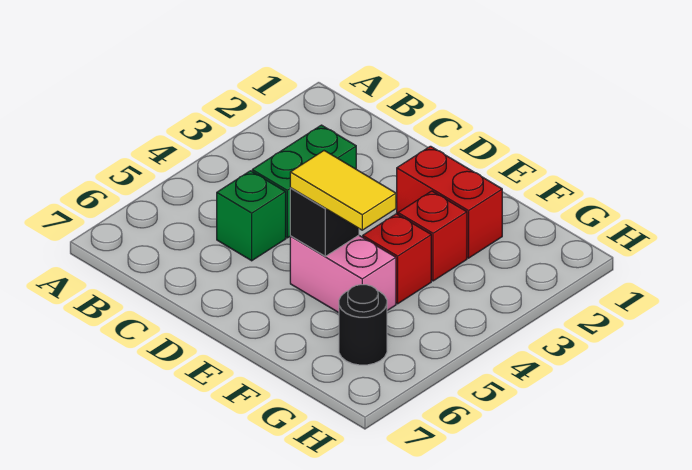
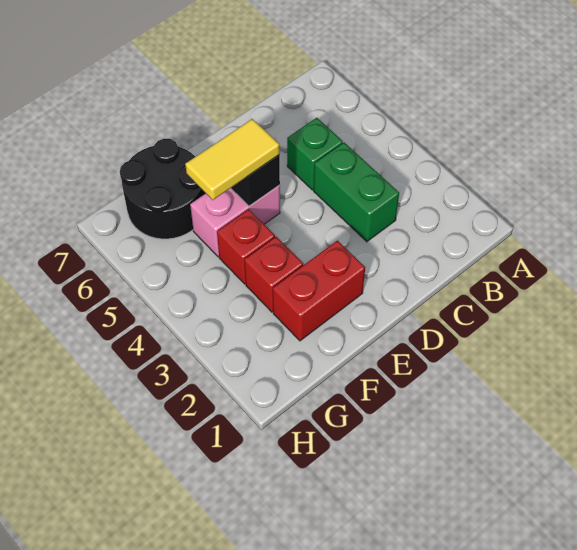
black round brick G6 level 1 -> black round brick F6:G7 level 1

